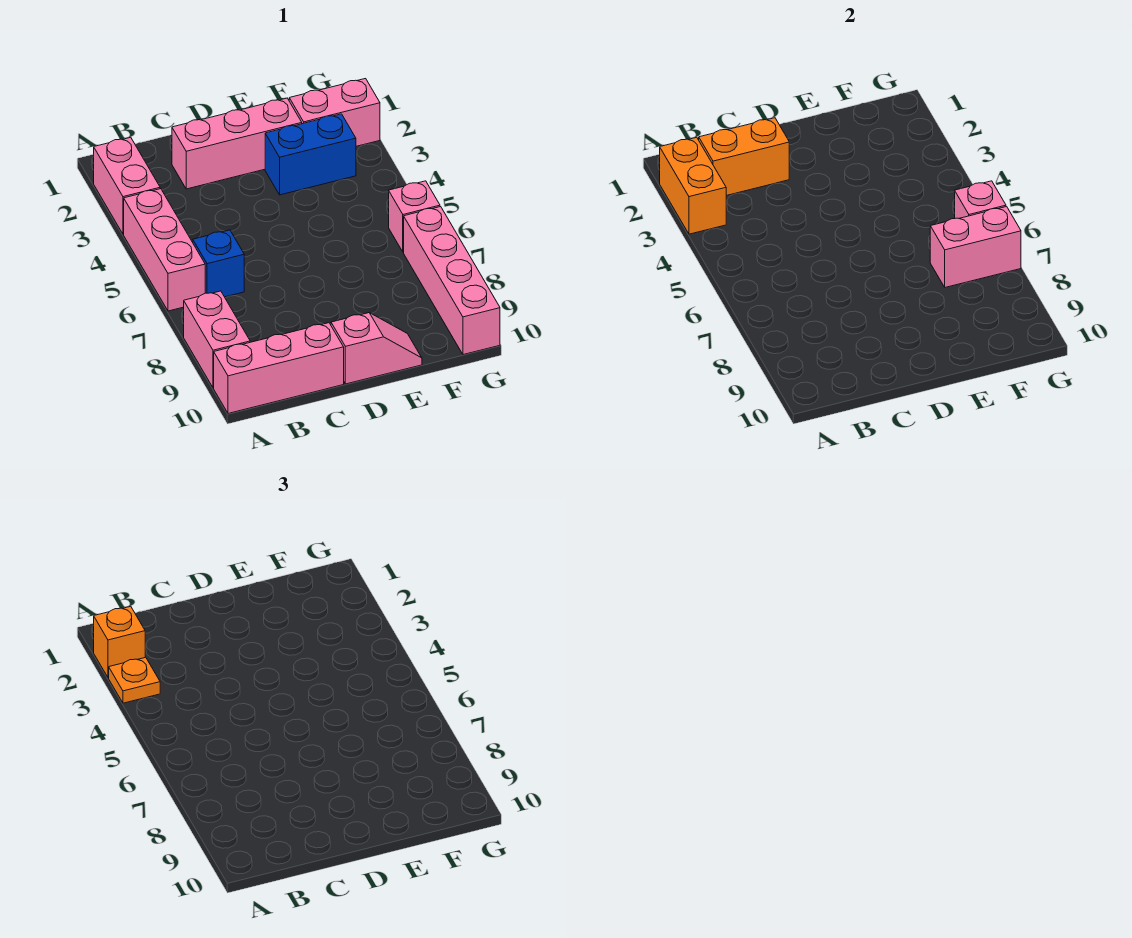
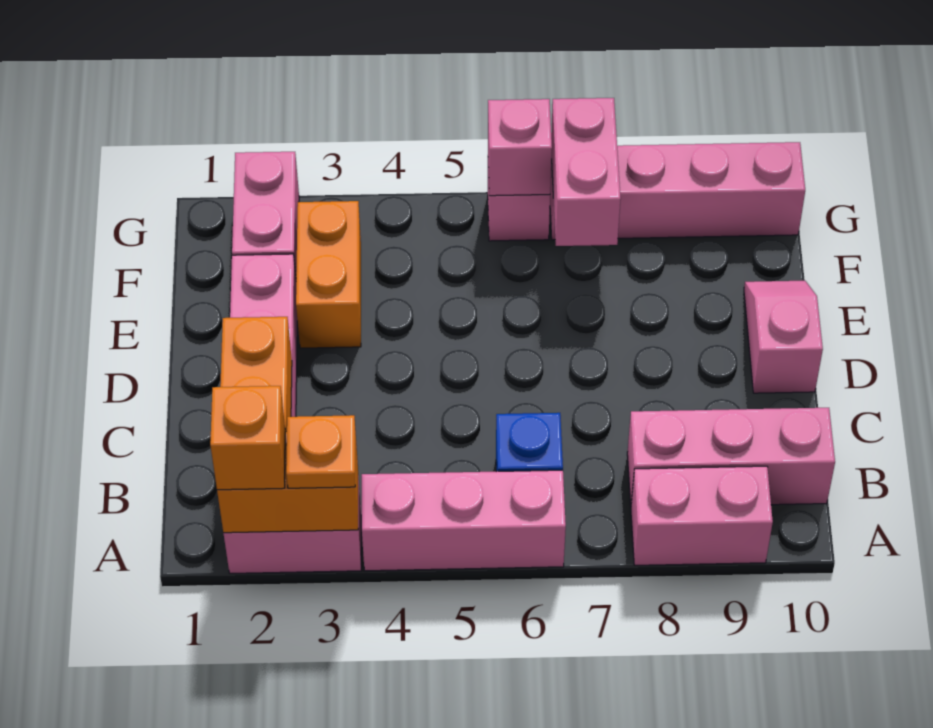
pink brick A10:C10 level 1 -> pink brick B8:B10 level 1
blue brick E3:F3 level 1 -> orange brick E3:F3 level 1

